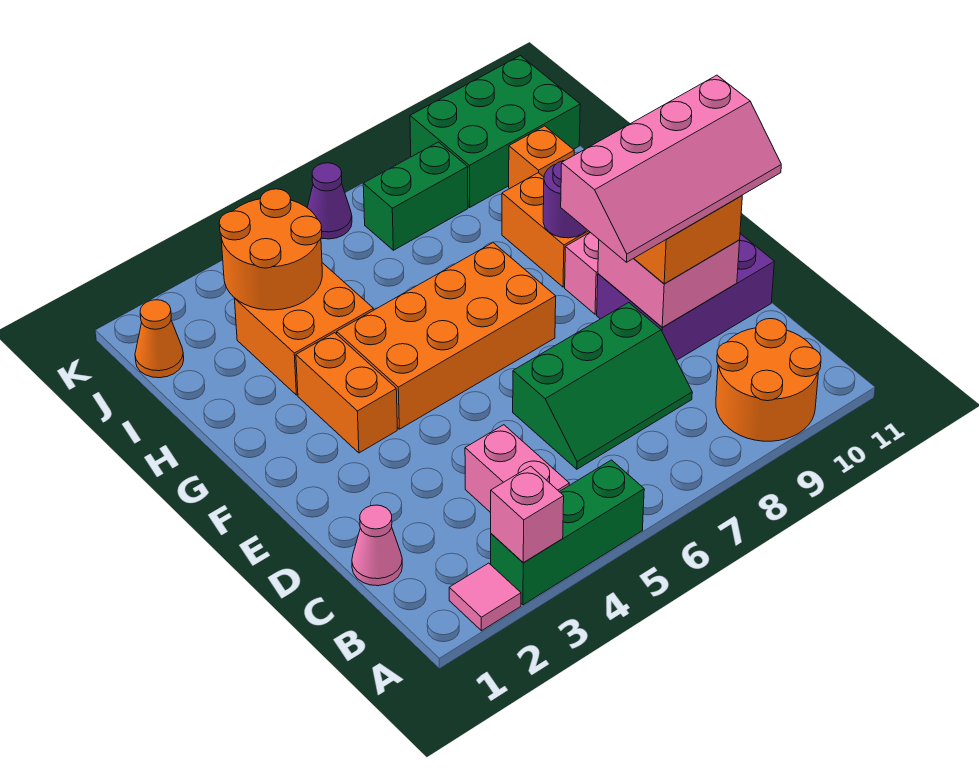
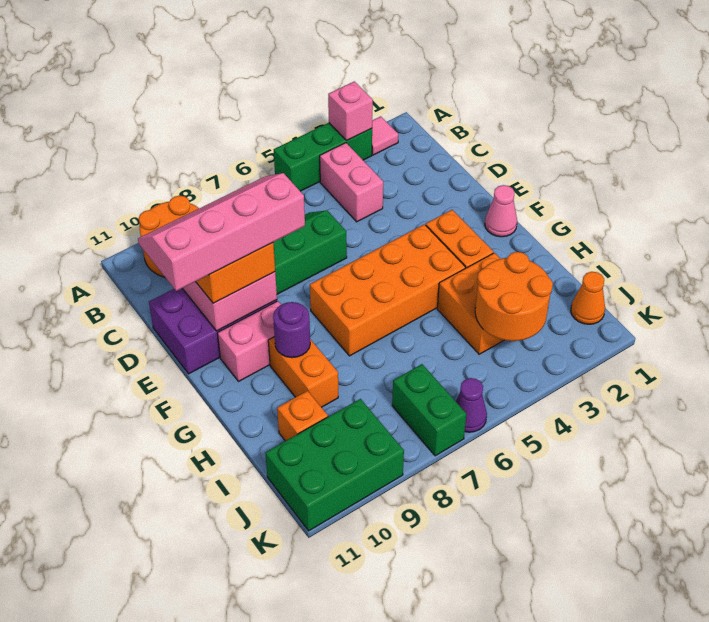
pink cone C1 level 1 -> pink cone F1 level 1
green brick J7:J8 level 1 -> green brick J7:K7 level 1

